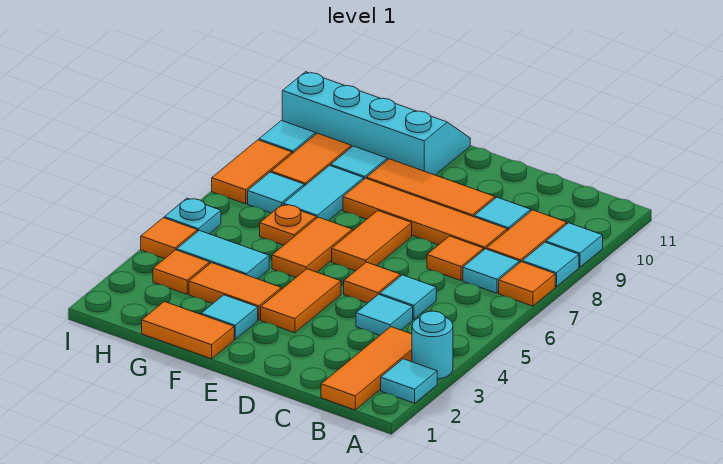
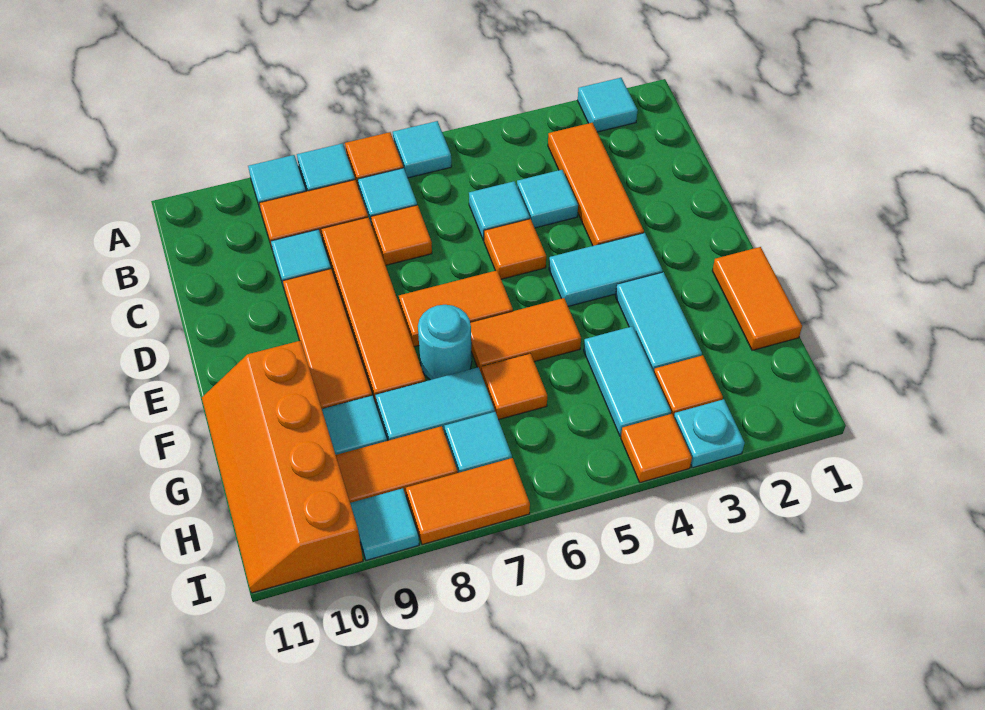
cyan round brick A3 level 1 -> cyan round brick F7 level 1
orange tile B1:B3 level 1 -> orange tile B3:D3 level 1
orange tile E3:E4 level 1 -> cyan tile E3:E4 level 1
cyan tile F2 level 1 -> cyan tile A6 level 1
orange tile F3:G3 level 1 -> cyan tile F3:G3 level 1
cyan slope F10:I11 level 1 top 10 -> orange slope F10:I11 level 1 top 10
orange plate G6 level 1 -> orange tile G6 level 1
cyan plate I5 level 1 -> cyan plate I3 level 1

